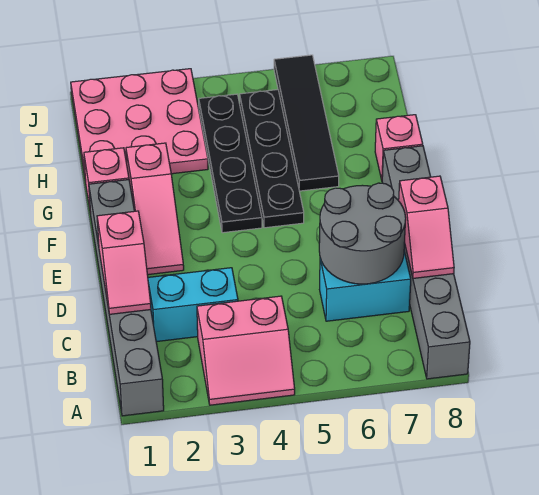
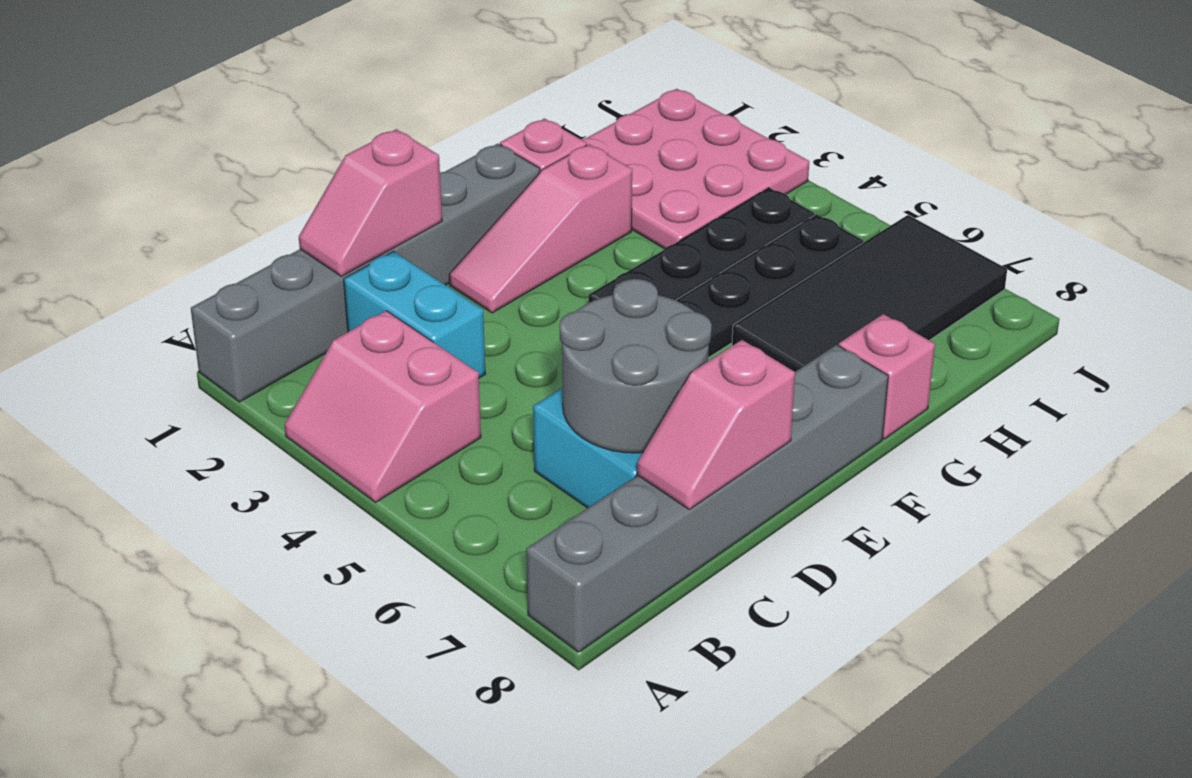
black tile G6:J6 level 1 -> black tile G6:J7 level 1

